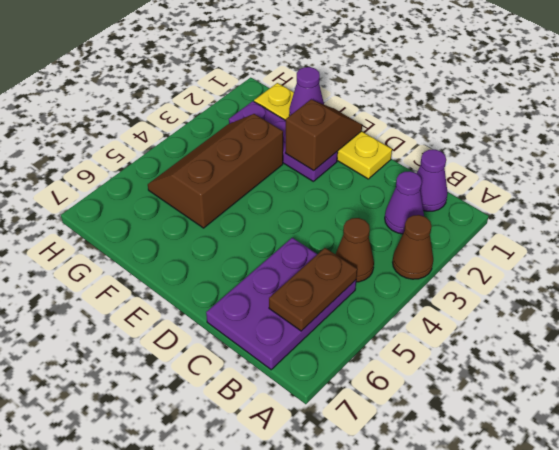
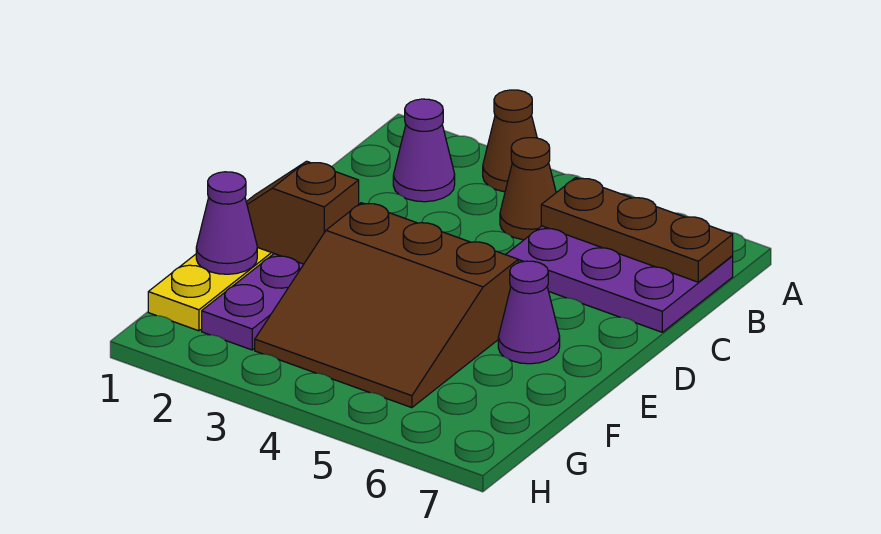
purple cone B1 level 1 -> purple cone E6 level 1
brown plate B5:B6 level 2 -> brown plate B5:B7 level 2
brown slope F3:G5 level 1 top F -> brown slope E3:G5 level 1 top E

